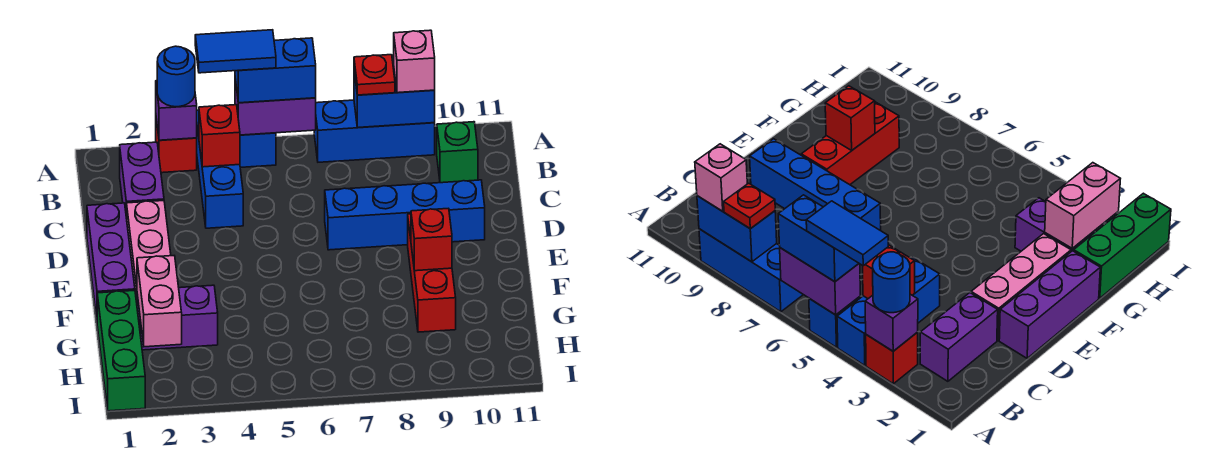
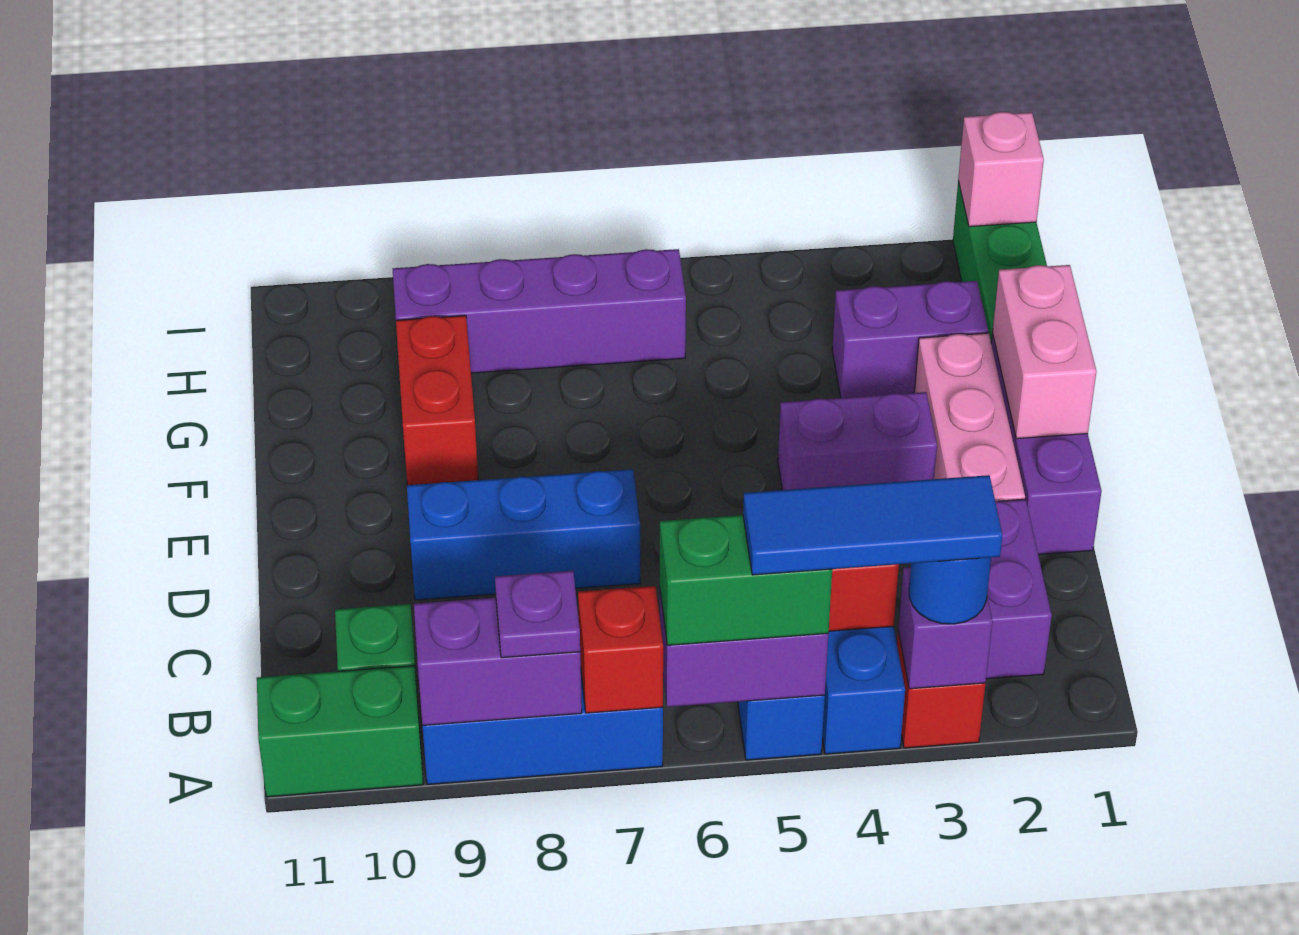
blue tile A4:A5 level 4 -> blue tile A3:A5 level 4
blue brick A5:A6 level 3 -> green brick A5:A6 level 3
blue brick A8:A9 level 2 -> purple brick A8:A9 level 2
red plate A8 level 3 -> purple plate A8 level 3
pink brick A9 level 3 -> pink brick I1 level 2
none -> green brick A10:A11 level 1
blue brick D7:D10 level 1 -> blue brick D7:D9 level 1
none -> purple brick E3:E4 level 1
red brick E9:G9 level 1 -> red brick F9:G9 level 1
red brick F9 level 2 -> red brick A7 level 2
pink brick G2:H2 level 2 -> pink brick E1:F1 level 2
none -> purple brick H6:H9 level 1

